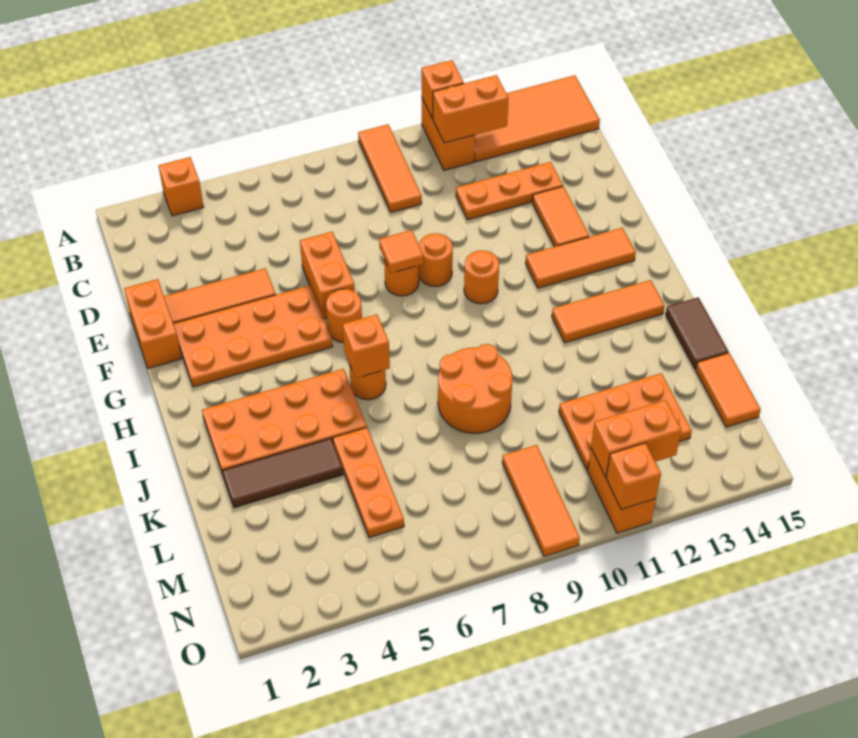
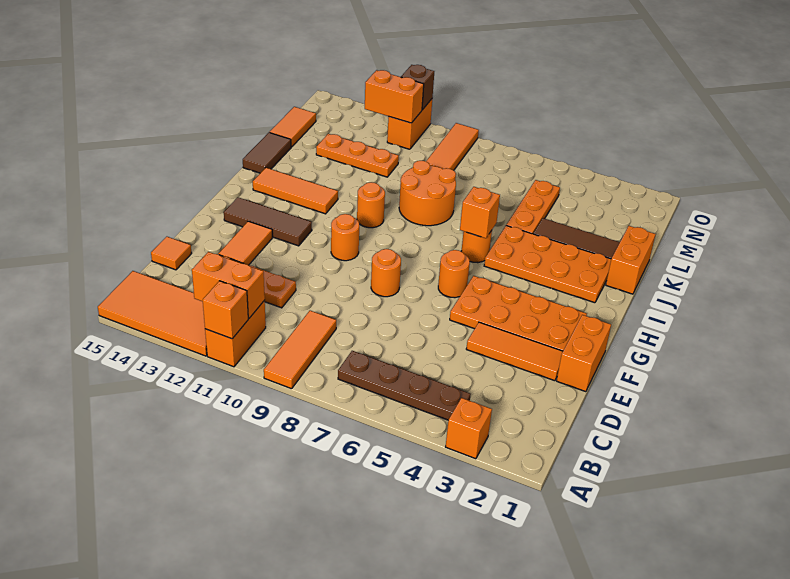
none -> brown plate B4:B7 level 1
orange brick E6:F6 level 1 -> orange brick J1:K1 level 1
orange tile F8 level 2 -> orange tile D15 level 1
orange round brick F9 level 1 -> orange round brick I10 level 1
orange tile G12:G14 level 1 -> brown tile G12:G14 level 1
orange plate L11:M13 level 1 -> orange plate L11:L13 level 1
orange brick O11 level 2 -> brown brick O11 level 2

